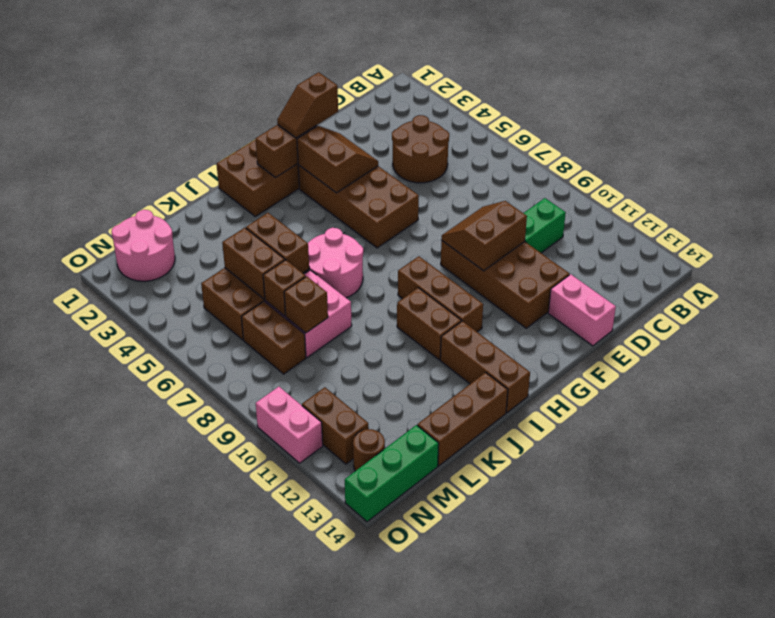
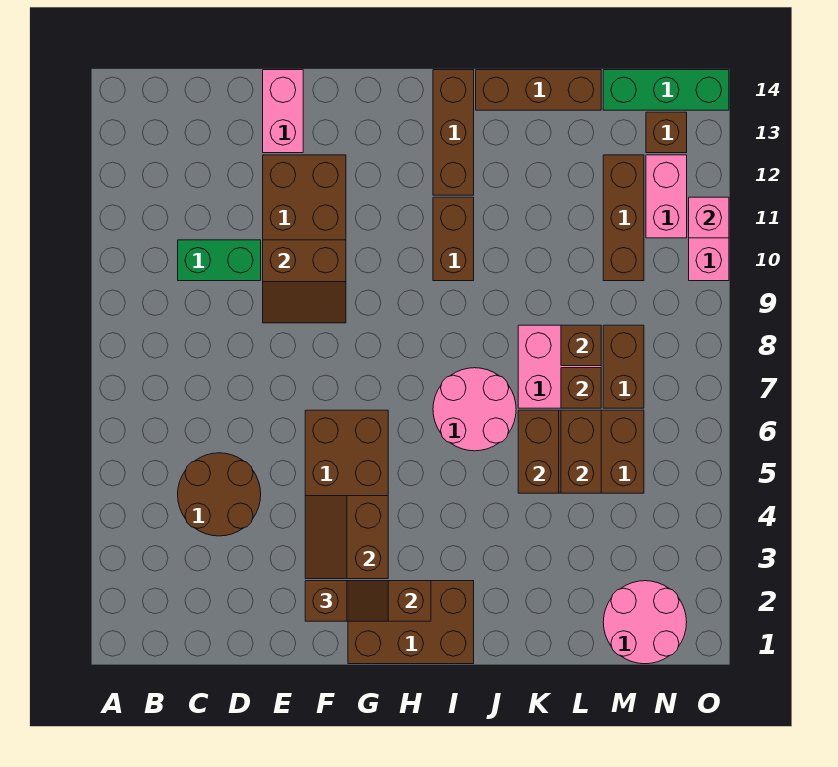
brown brick H9:H11 level 1 -> brown brick M10:M12 level 1
brown brick N11:N12 level 1 -> pink brick N11:N12 level 1
brown round brick N13 level 1 -> brown brick N13 level 1
none -> pink brick O11 level 2

